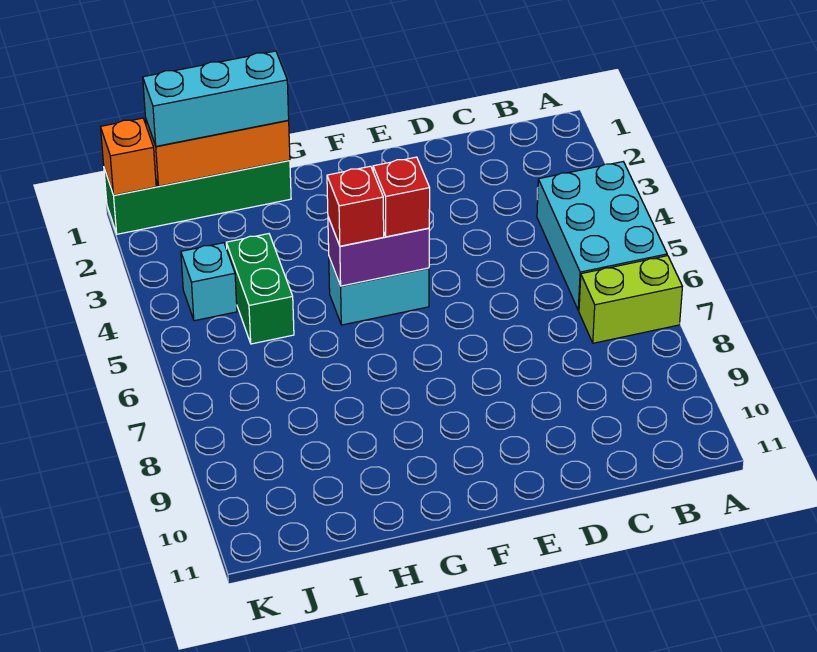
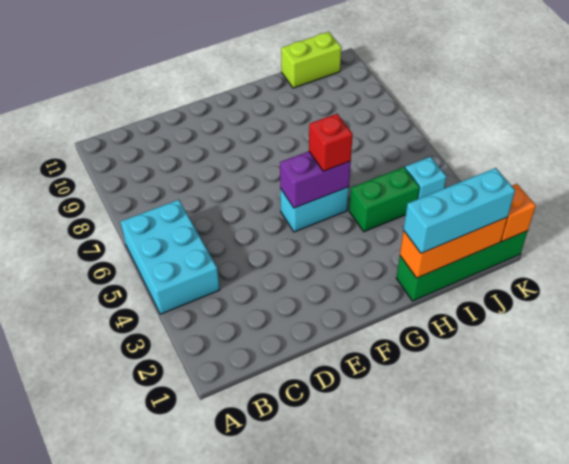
lime brick A7:B7 level 1 -> lime brick I11:J11 level 1
red brick F5 level 3 -> none
green brick I4:I5 level 1 -> green brick H4:I4 level 1

